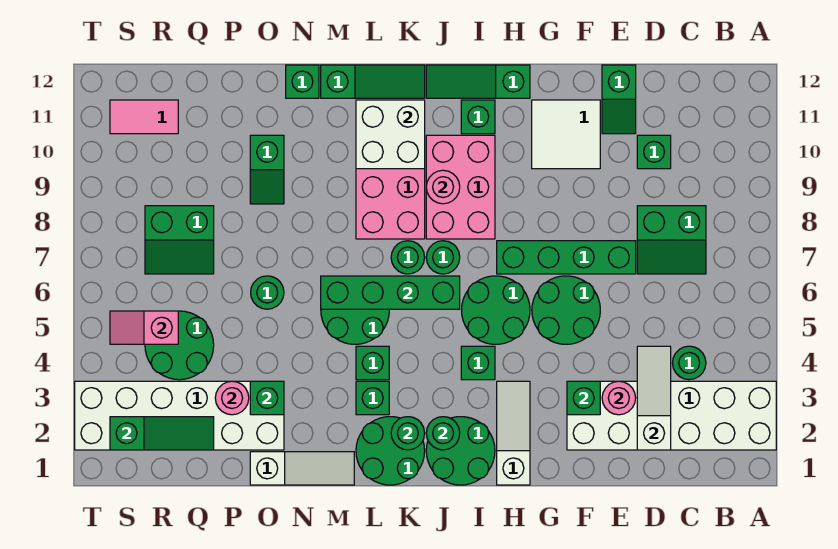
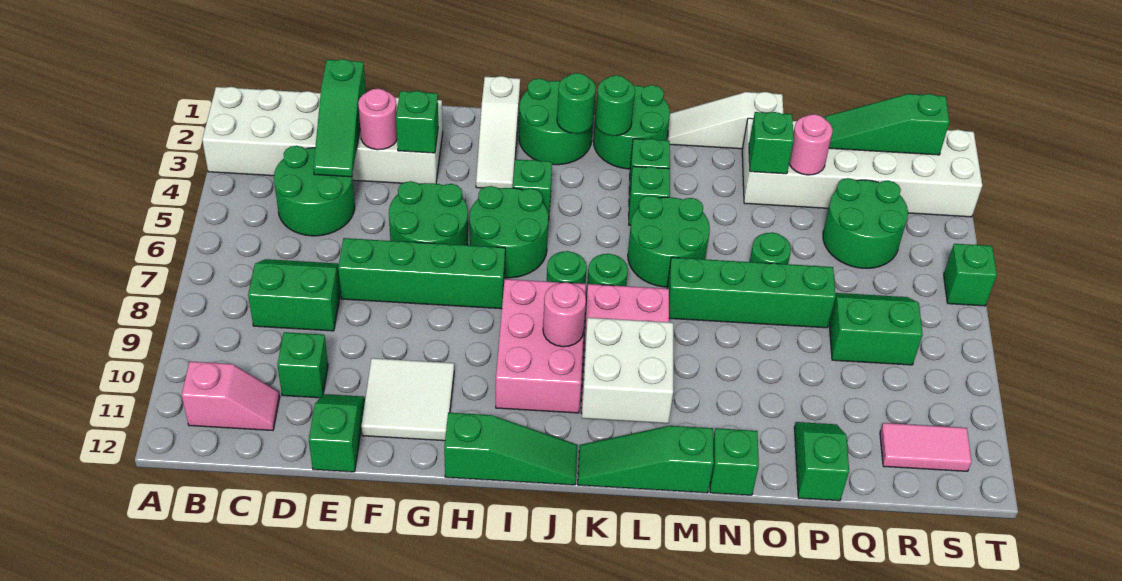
green round brick C4 level 1 -> green round brick C4:D5 level 1
white slope D2:D4 level 2 top 2 -> green slope D2:D4 level 2 top 2
green brick I11 level 1 -> green brick T6 level 1
green brick J6:M6 level 2 -> green brick M7:P7 level 1
green slope O9:O10 level 1 top 10 -> green slope P11:P12 level 1 top 12
pink slope R5:S5 level 2 top R -> pink slope B11:C11 level 1 top B

